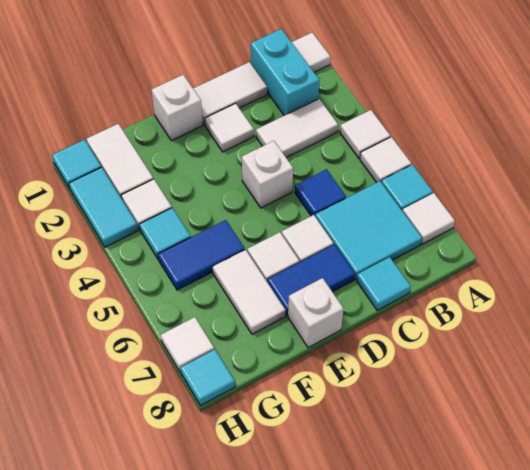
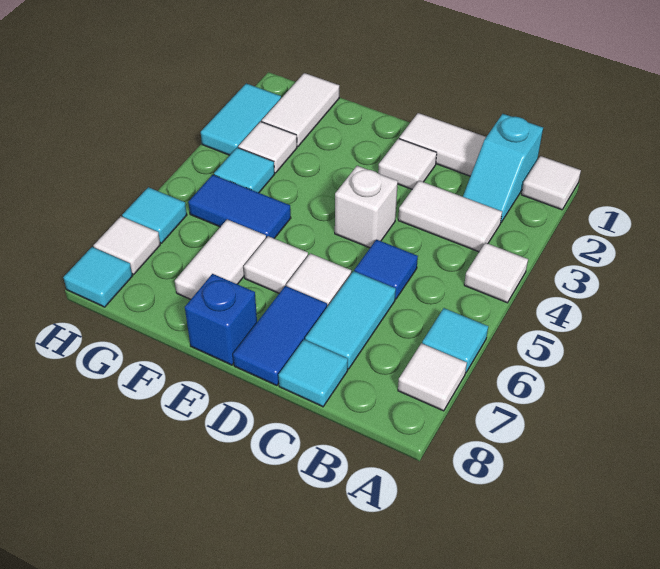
white tile A5 level 1 -> none
cyan brick B1:B2 level 1 -> cyan slope B1:B2 level 1 top 1
cyan tile B6:C7 level 1 -> cyan tile C6:C7 level 1
blue tile D7:E7 level 1 -> blue tile D7:D8 level 1
white brick E1 level 1 -> none
white brick E8 level 1 -> blue brick E8 level 1
cyan tile H1 level 1 -> cyan tile H6 level 1

